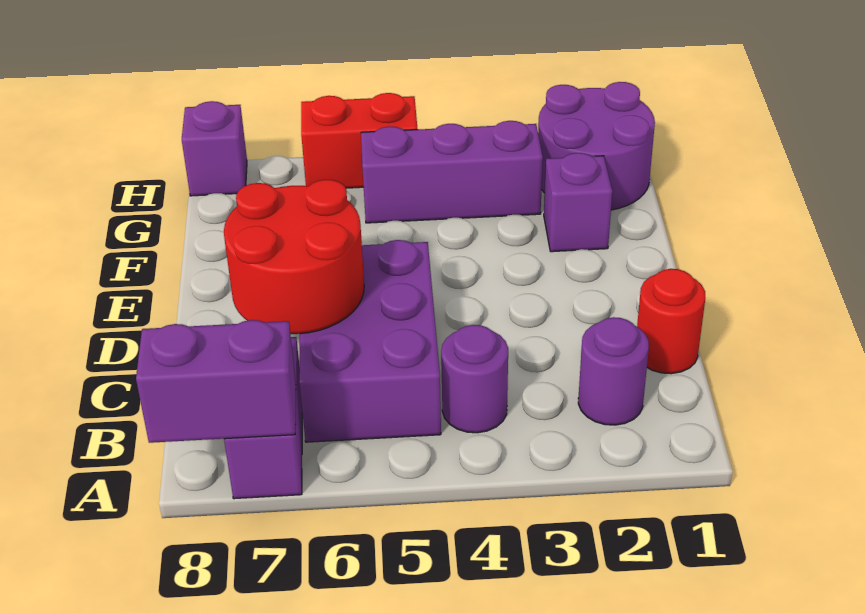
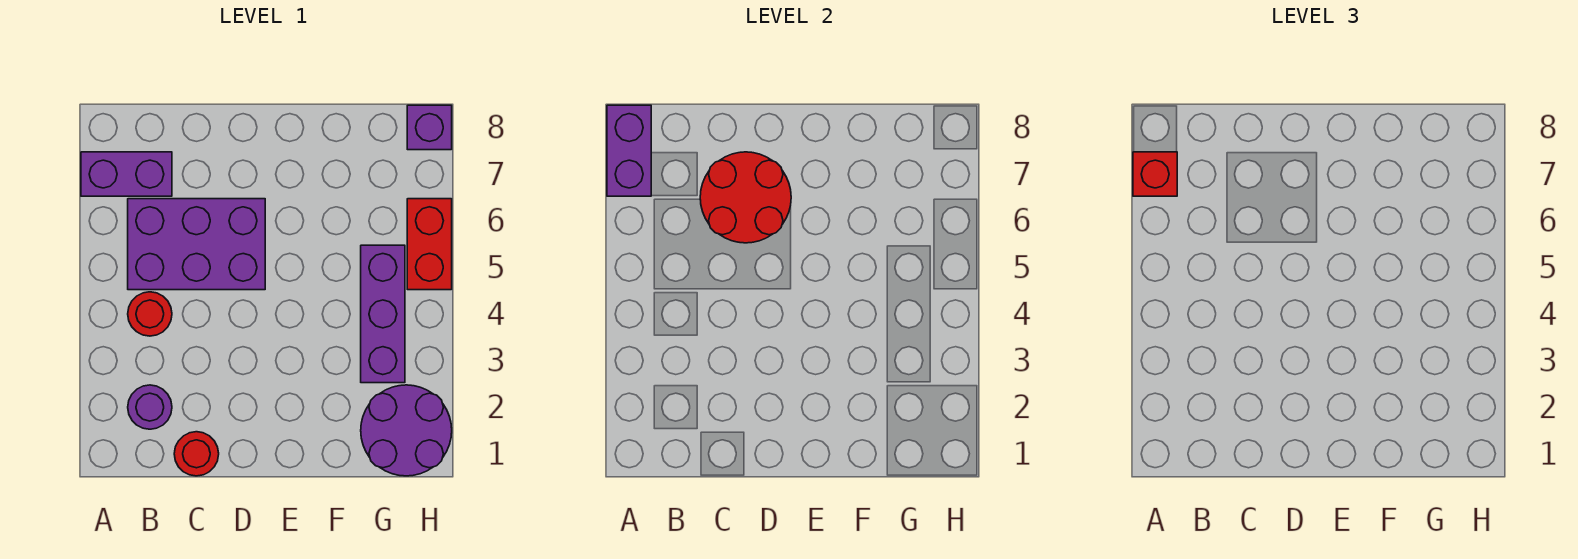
none -> red brick A7 level 3
purple round brick B4 level 1 -> red round brick B4 level 1
purple brick F2 level 1 -> none

